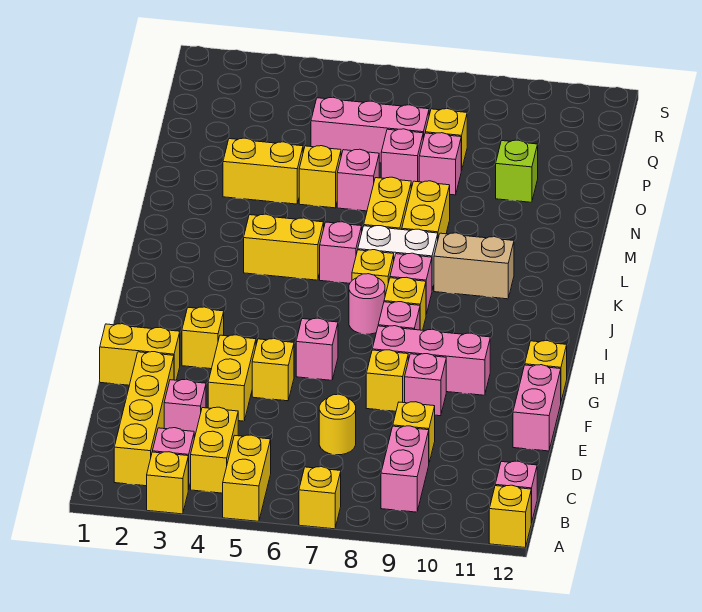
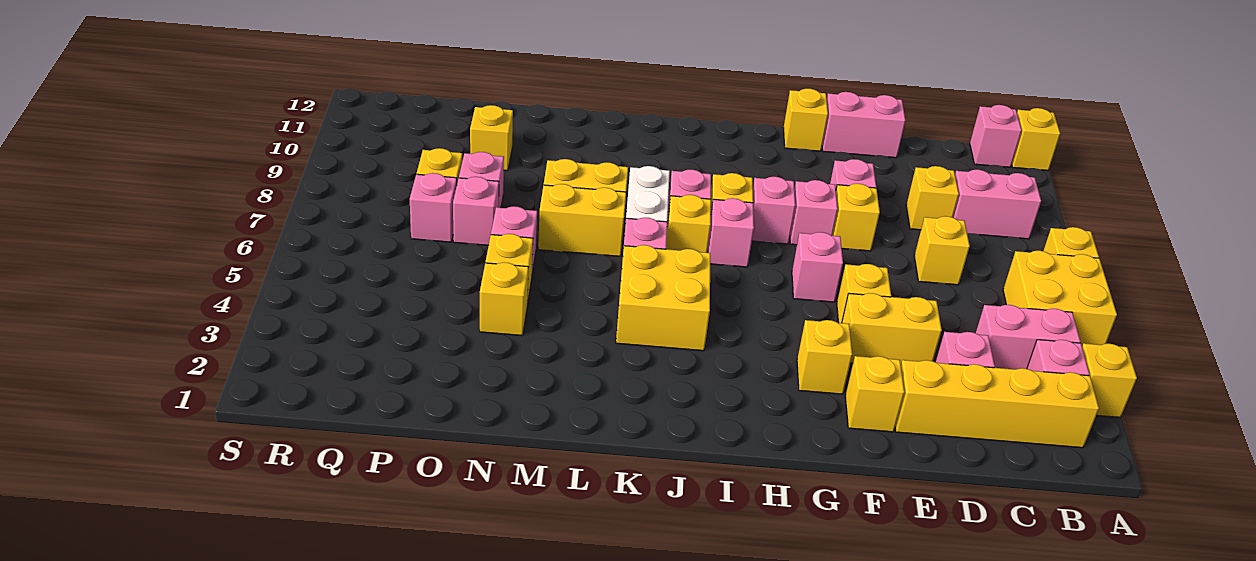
yellow brick A5:B5 level 1 -> yellow brick A5:B6 level 1
yellow brick B4:C4 level 1 -> pink brick B4:C4 level 1
yellow round brick D7 level 1 -> yellow brick D7 level 1
yellow brick F1:F2 level 1 -> yellow brick F2 level 1
pink brick G8:G10 level 1 -> pink brick G8 level 1
pink round brick I7 level 1 -> pink brick I7 level 1
yellow brick K4:K5 level 1 -> yellow brick J4:K5 level 1
tan brick K9:K10 level 1 -> none
yellow brick N3:N4 level 1 -> yellow brick N4 level 1
lime brick O10 level 1 -> yellow brick O10 level 1
pink brick P5:P7 level 1 -> pink brick P7 level 1

